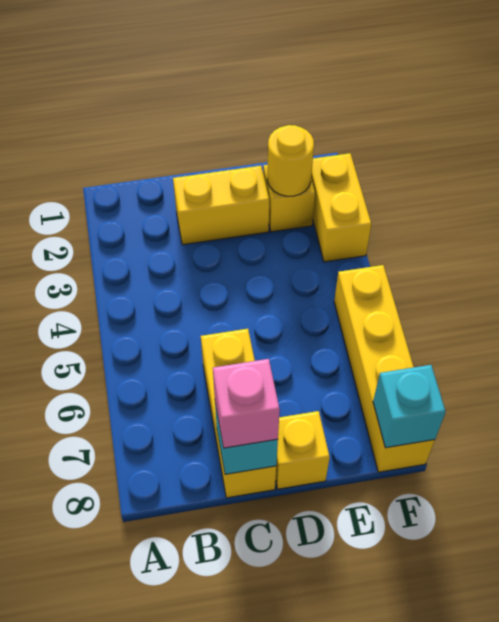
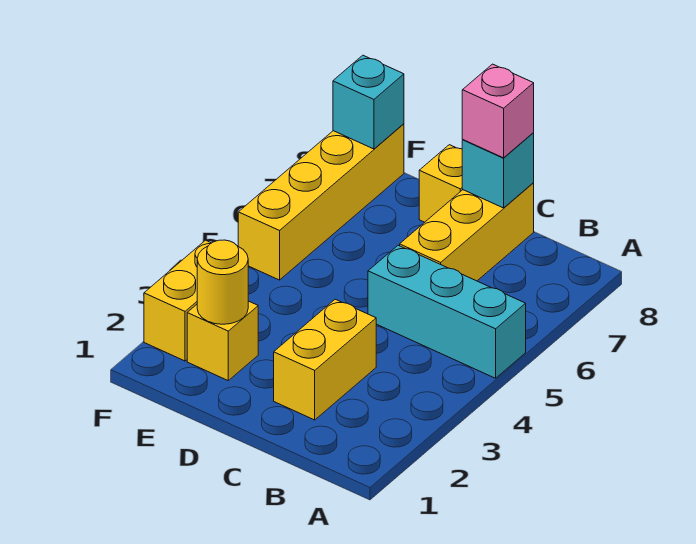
none -> cyan brick A5:C5 level 1
yellow brick C2:D2 level 1 -> yellow brick C2:C3 level 1

